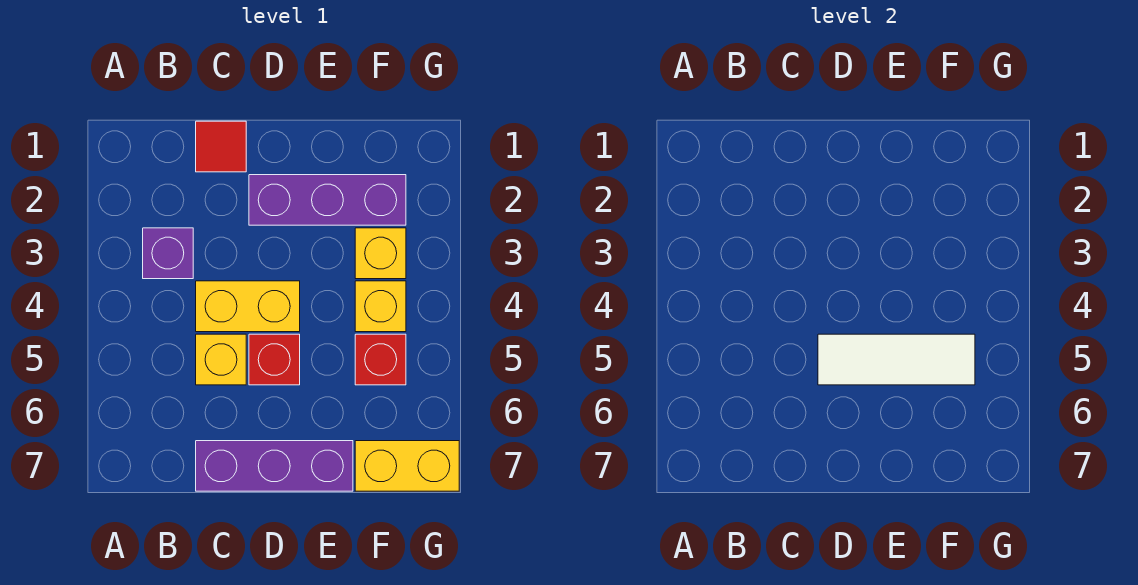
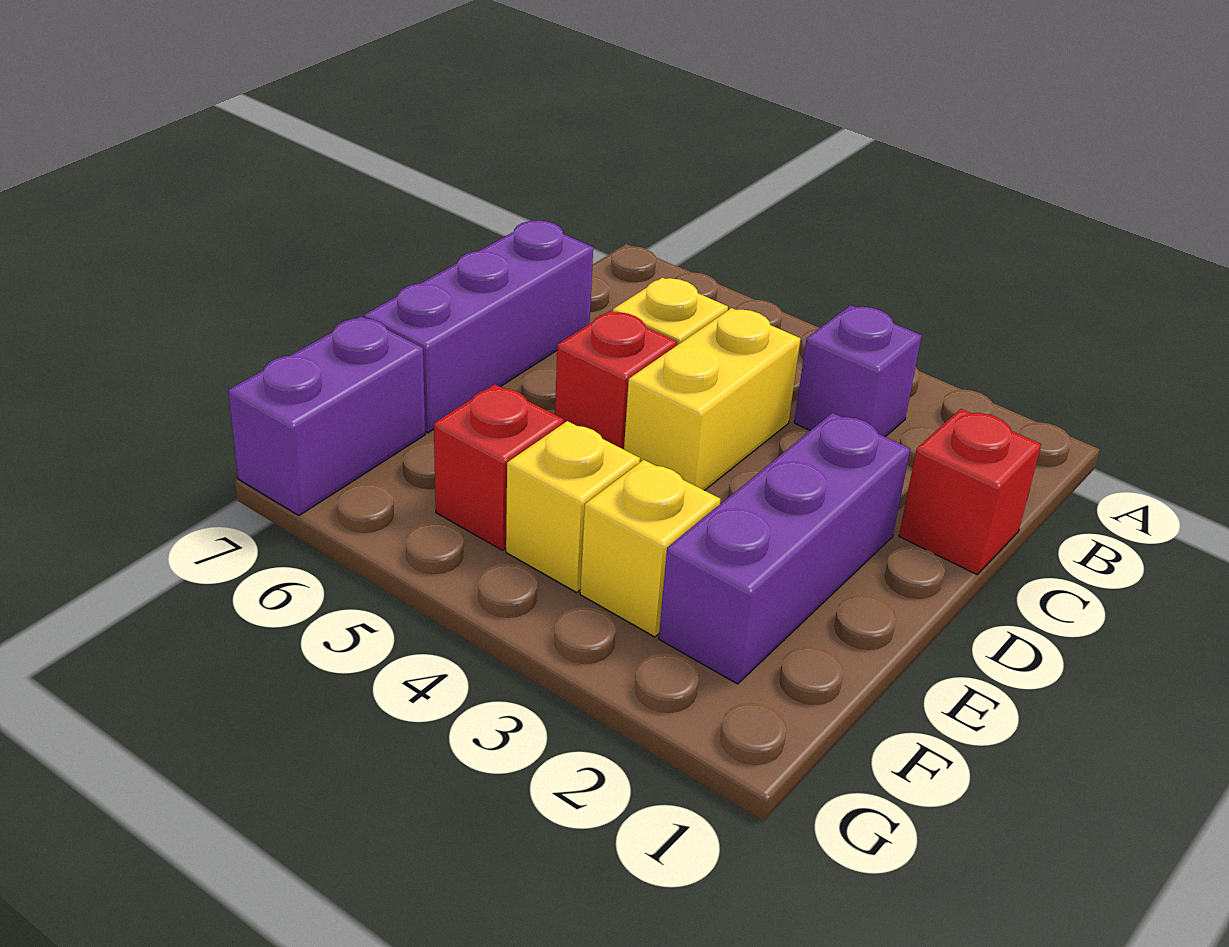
red tile C1 level 1 -> red brick C1 level 1
white tile D5:F5 level 2 -> none
yellow brick F7:G7 level 1 -> purple brick F7:G7 level 1

